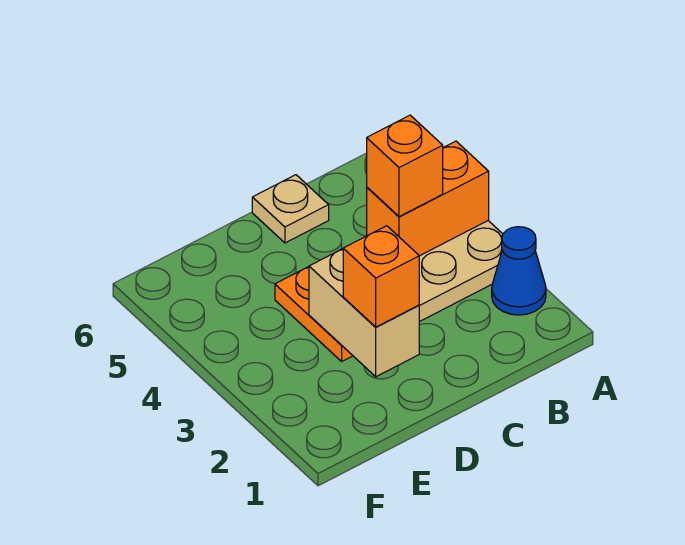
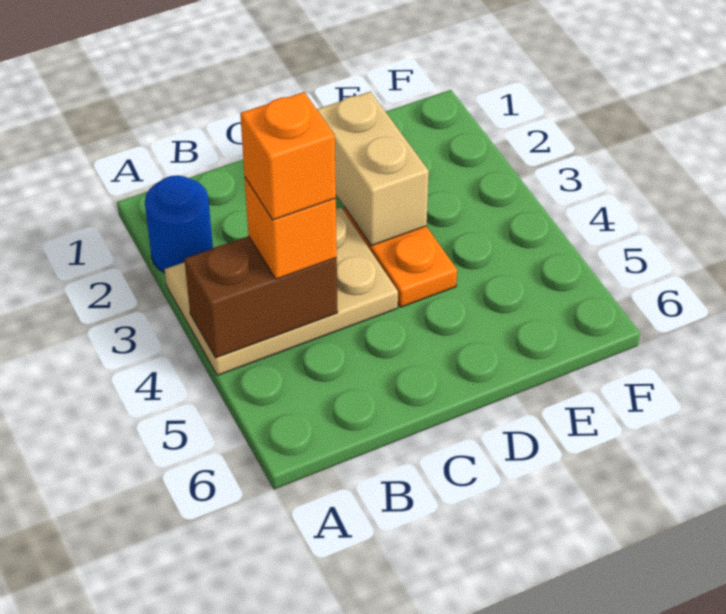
blue cone A2 level 1 -> blue round brick A2 level 1
orange brick A4:B4 level 2 -> brown brick A4:B4 level 2
tan plate C6 level 1 -> none
orange brick D2 level 3 -> orange brick B4 level 4

